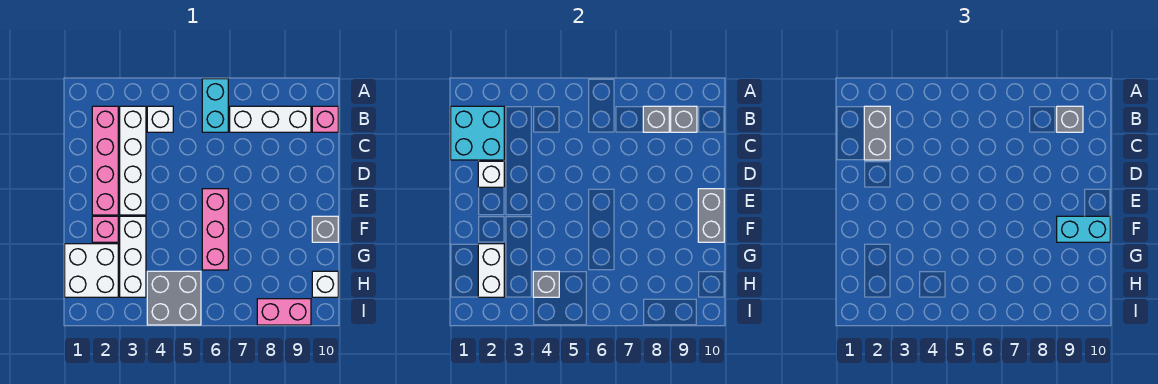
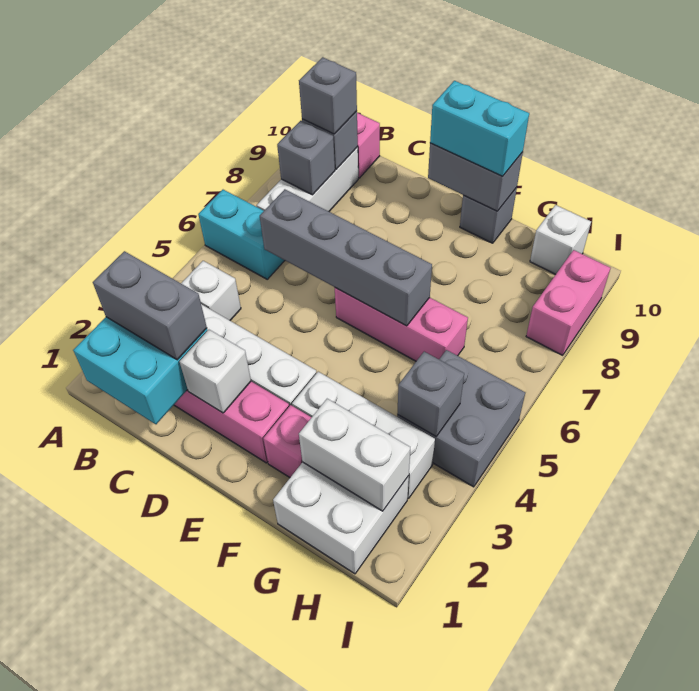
none -> grey brick C6:F6 level 2
cyan brick F9:F10 level 3 -> cyan brick E10:F10 level 3

